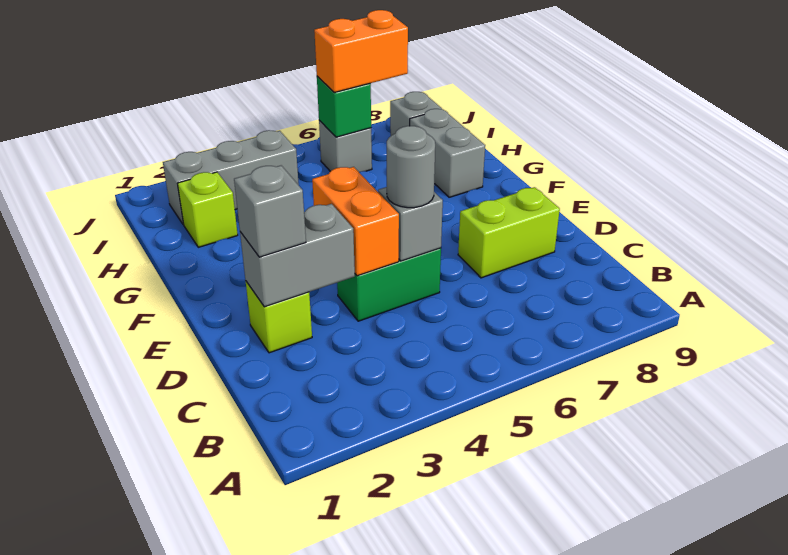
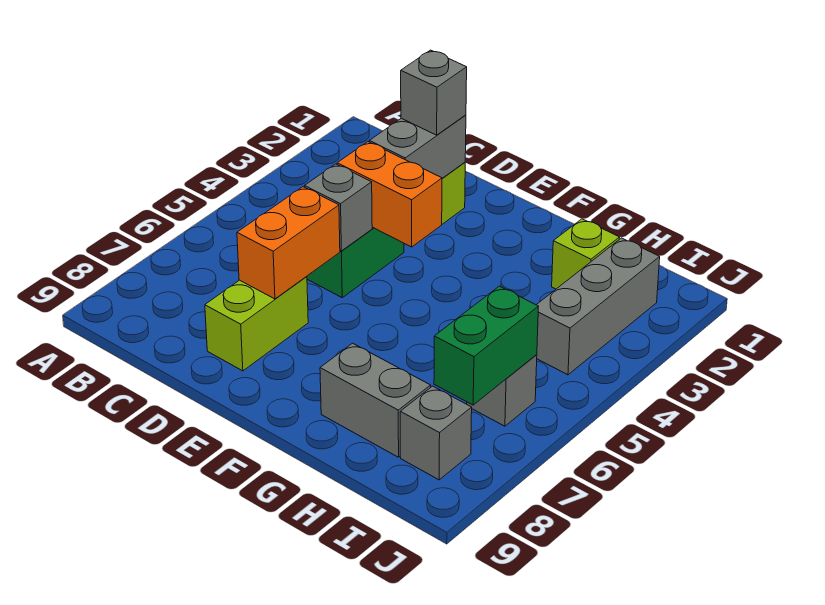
grey round brick D5 level 3 -> none
green brick I6 level 2 -> green brick I6:I7 level 2
orange brick I6:I7 level 3 -> orange brick D6:D7 level 2

